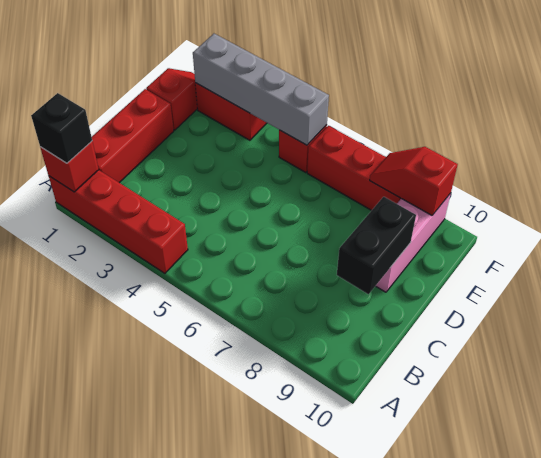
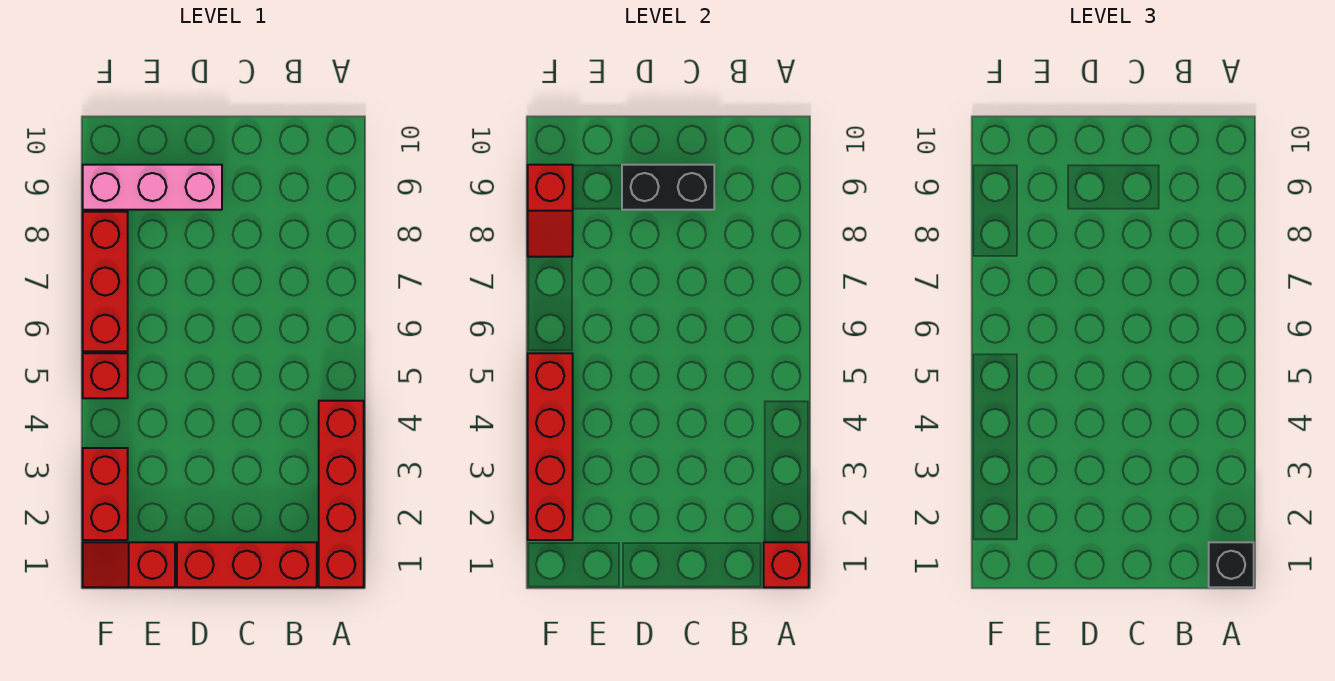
grey brick F2:F5 level 2 -> red brick F2:F5 level 2

